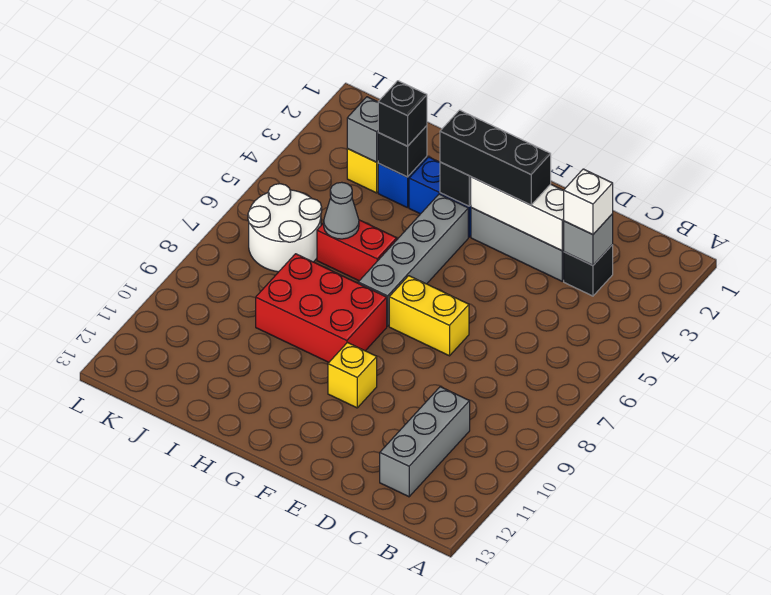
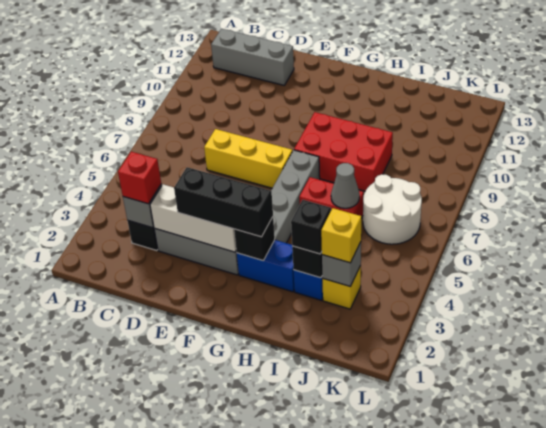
white brick C3 level 3 -> red brick C3 level 3
grey brick C10:C12 level 1 -> grey brick B12:D12 level 1
yellow brick E7:F7 level 1 -> yellow brick D7:F7 level 1
yellow brick F10 level 1 -> yellow brick J3 level 3

